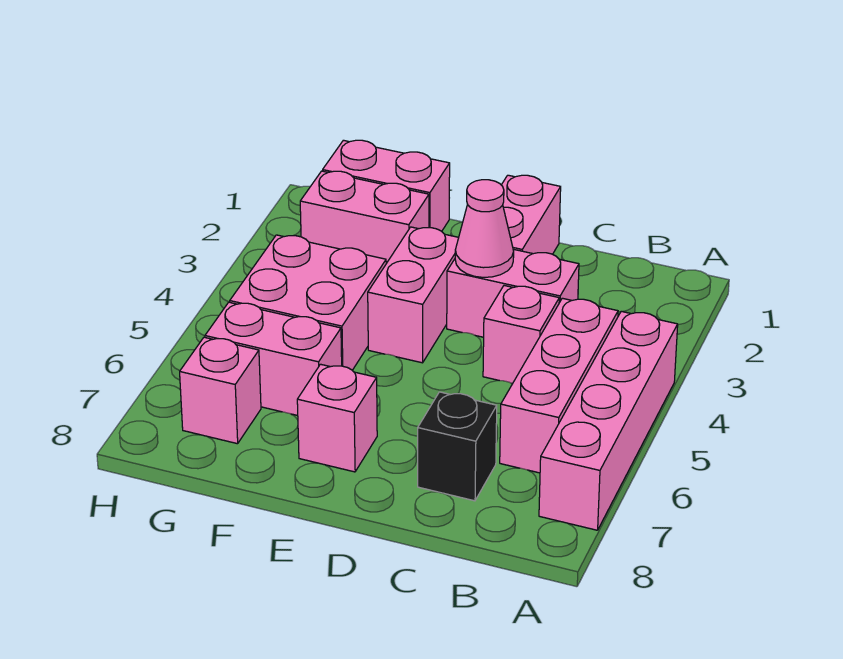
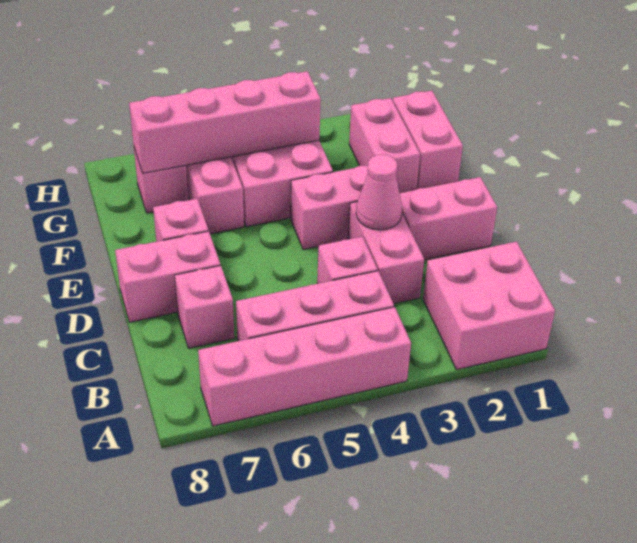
none -> pink brick A1:B2 level 1
black brick C7 level 1 -> pink brick C7 level 1
none -> pink brick D7:D8 level 1
none -> pink brick G4:G7 level 2

